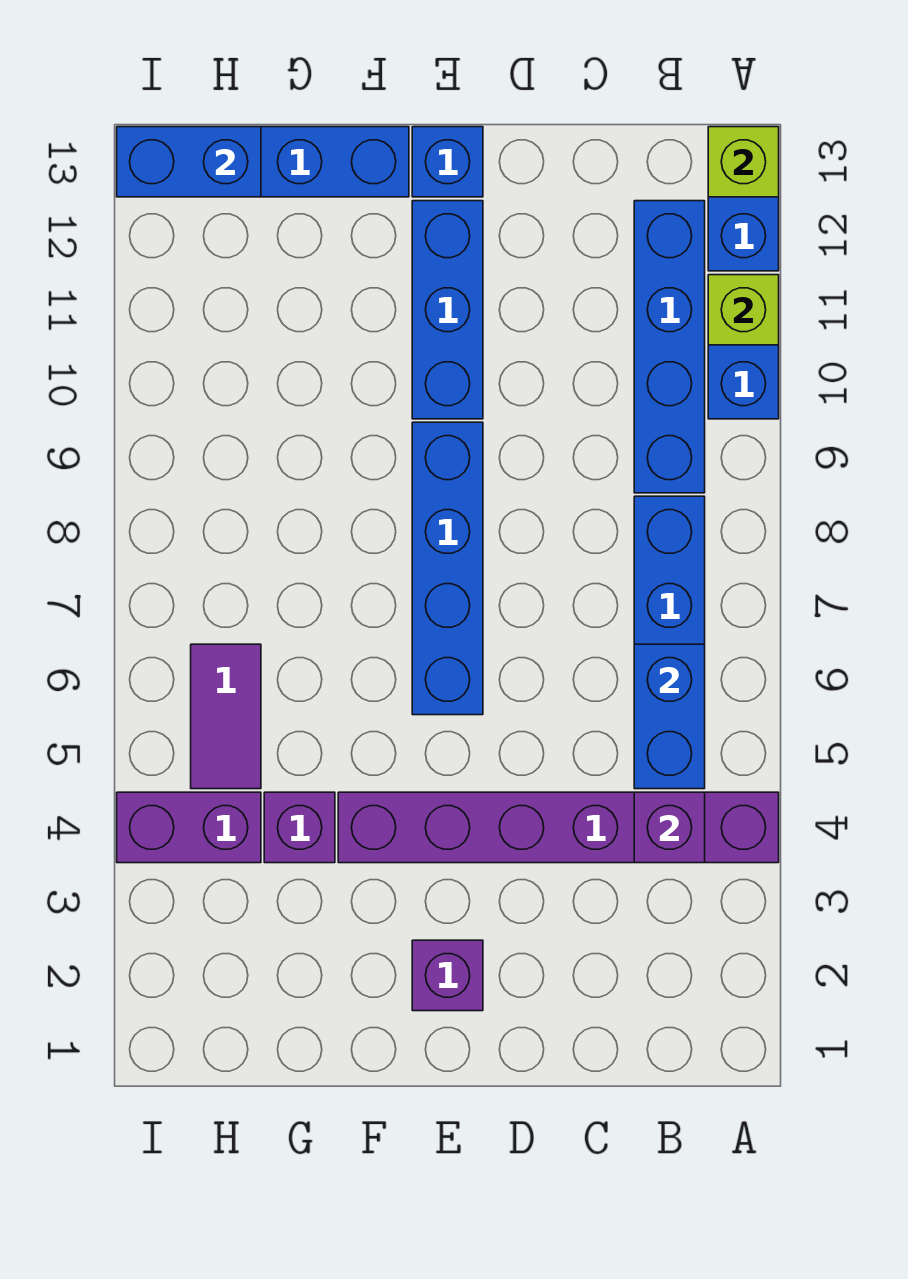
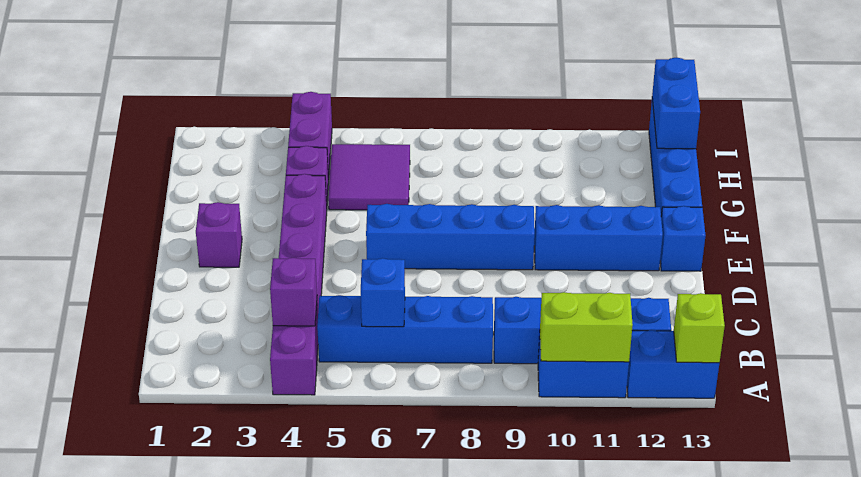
lime brick A11 level 2 -> lime brick A10:A11 level 2
blue brick B5:B6 level 2 -> blue brick B6 level 2
purple tile H5:H6 level 1 -> purple tile G5:H6 level 1

